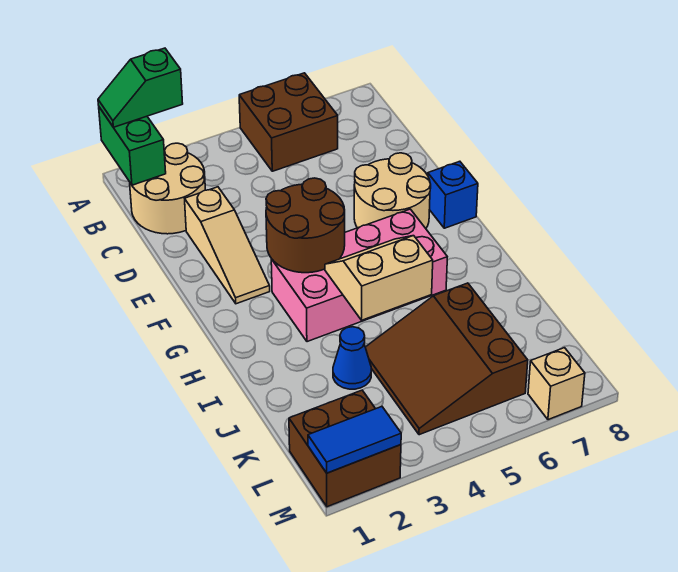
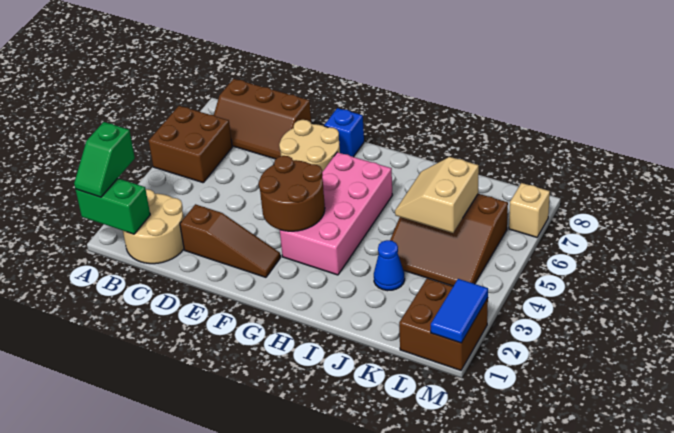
none -> brown slope B7:D8 level 1 top 8
tan slope D2:F2 level 1 top D -> brown slope D2:F2 level 1 top D
tan slope H4:I5 level 2 top I -> tan slope J5:K6 level 2 top K

